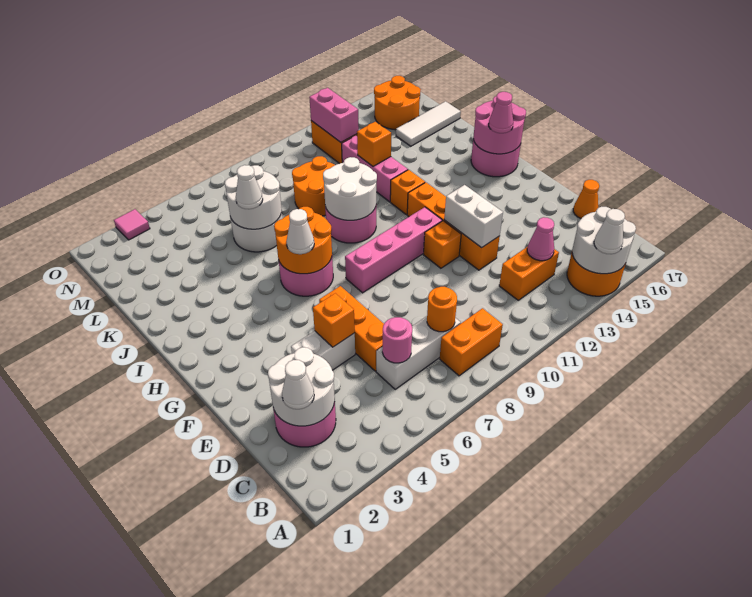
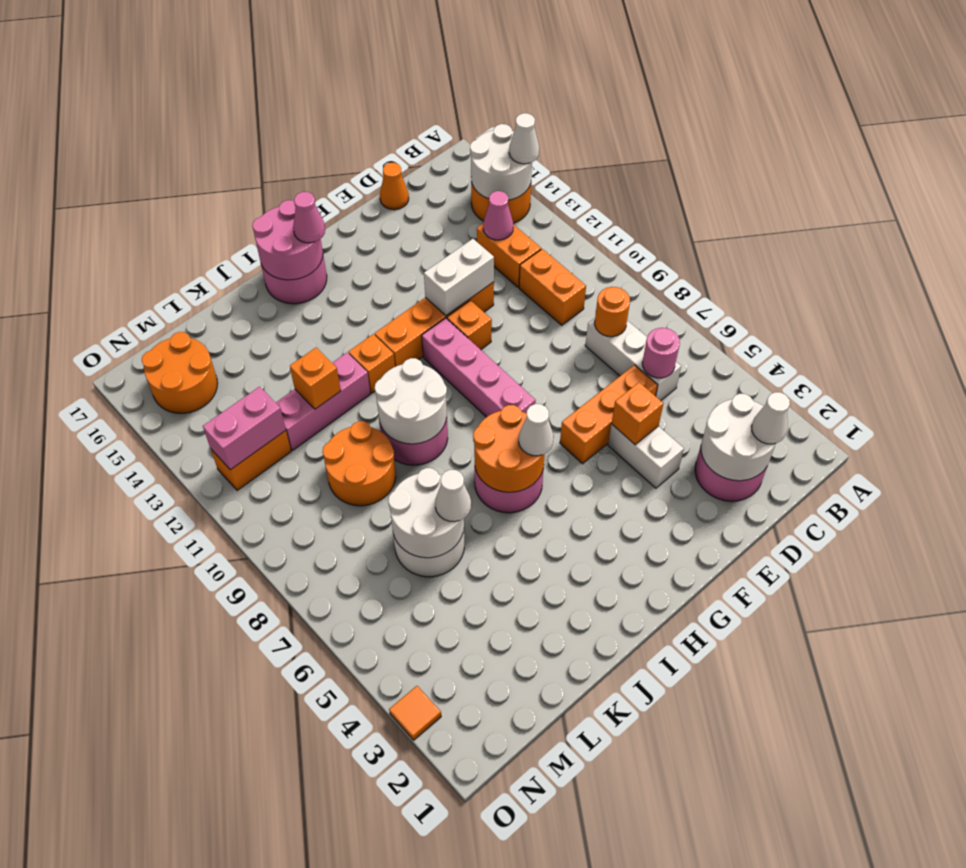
orange brick B8:B9 level 1 -> orange brick C10:C11 level 1
white tile L15:L17 level 1 -> none
pink tile O3 level 1 -> orange tile O3 level 1

